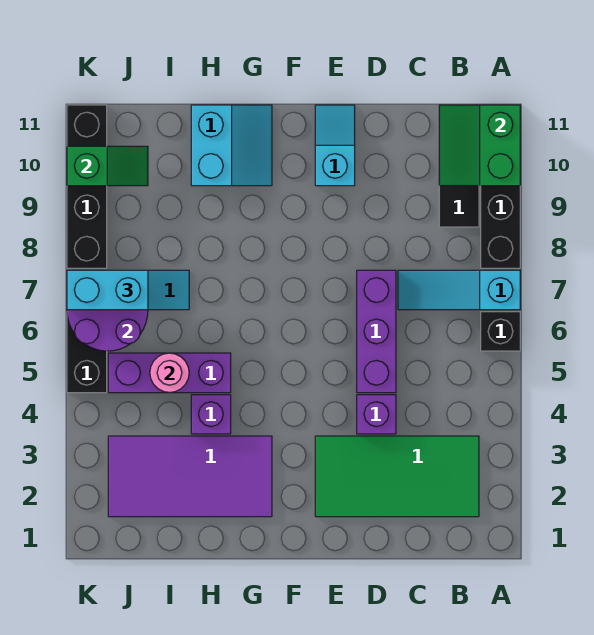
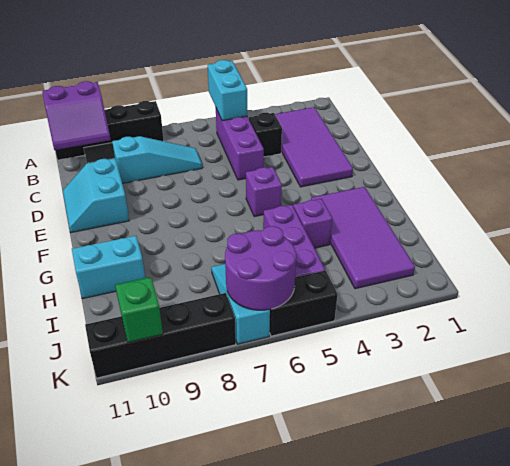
black brick A6 level 1 -> black brick C4 level 1
cyan slope A7:C7 level 1 top A -> cyan slope C7:C9 level 1 top 9
green slope A10:B11 level 2 top A -> purple slope A10:B11 level 2 top A
green tile B2:E3 level 1 -> purple tile B2:E3 level 1
purple brick D4 level 1 -> purple brick F5 level 1
purple brick D5:D7 level 1 -> purple brick B5:D5 level 1
cyan slope E10:E11 level 1 top 10 -> cyan slope D10:E11 level 1 top 10
pink round brick I5 level 2 -> none
cyan brick J7:K7 level 3 -> cyan brick A5:B5 level 2

